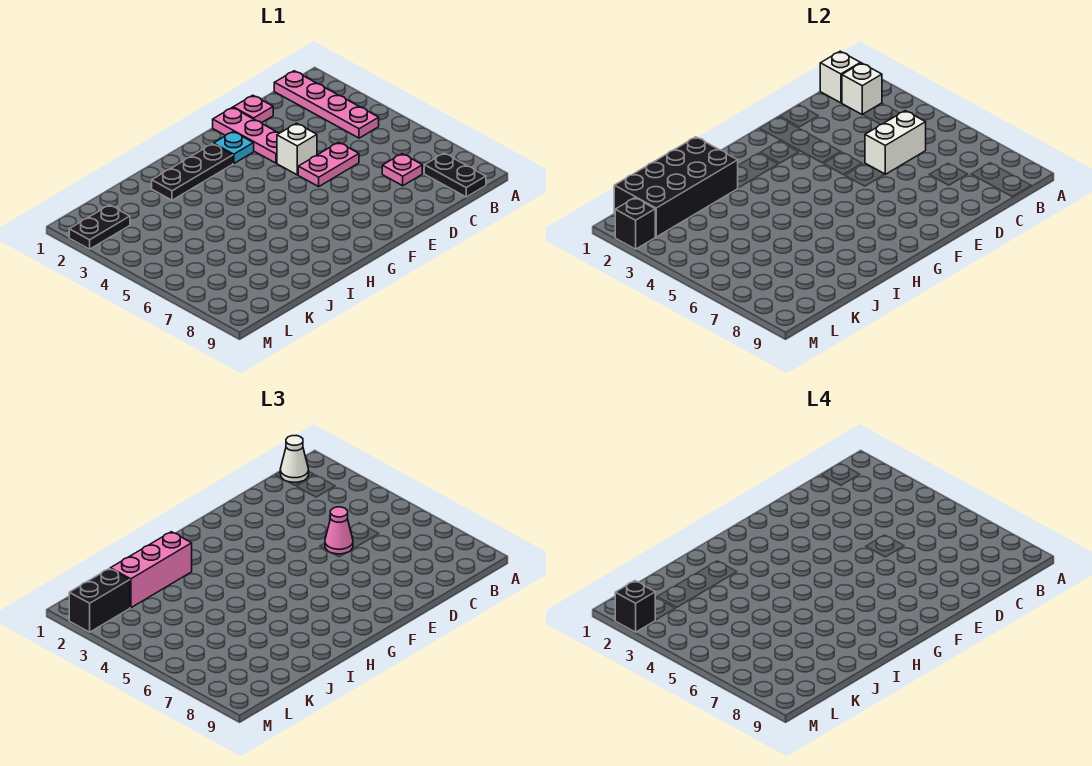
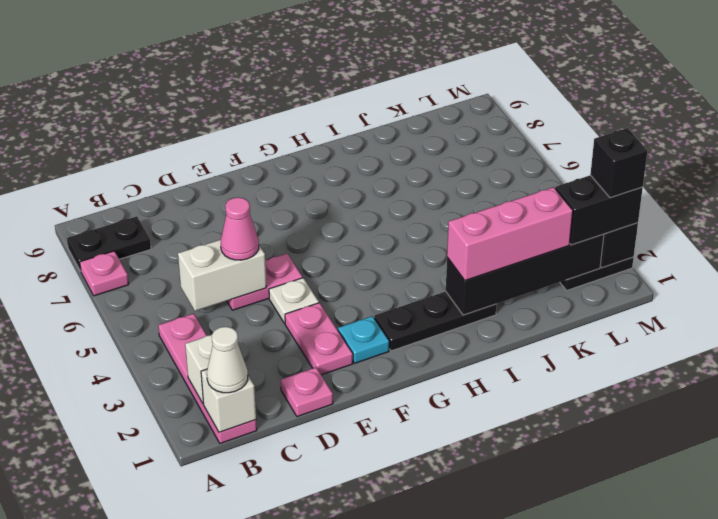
black plate B8:B9 level 1 -> black plate A8:B8 level 1
pink plate C7 level 1 -> pink plate A7 level 1
pink plate E1:E3 level 1 -> pink plate E2:E3 level 1
white brick E4 level 1 -> white plate E4 level 1
black brick I1:L2 level 2 -> black brick I2:L2 level 2

